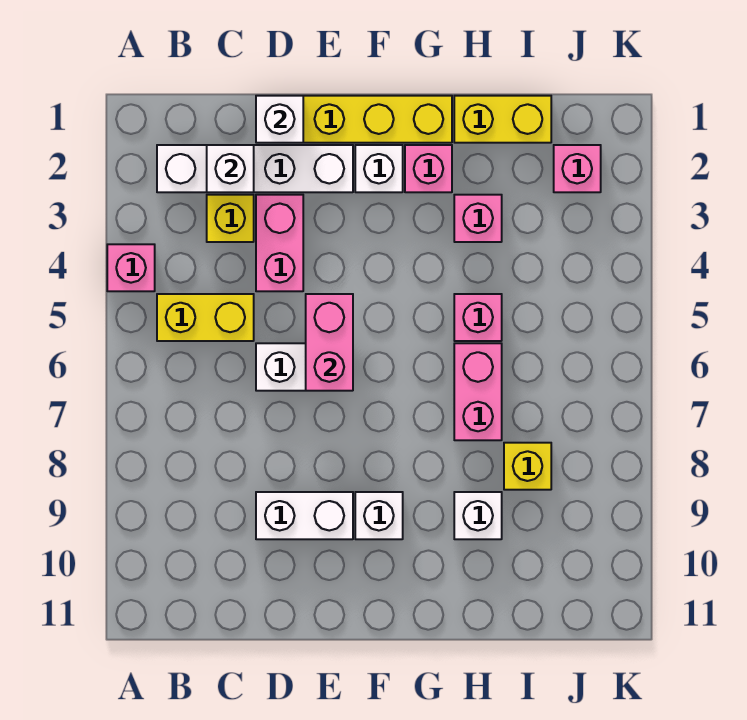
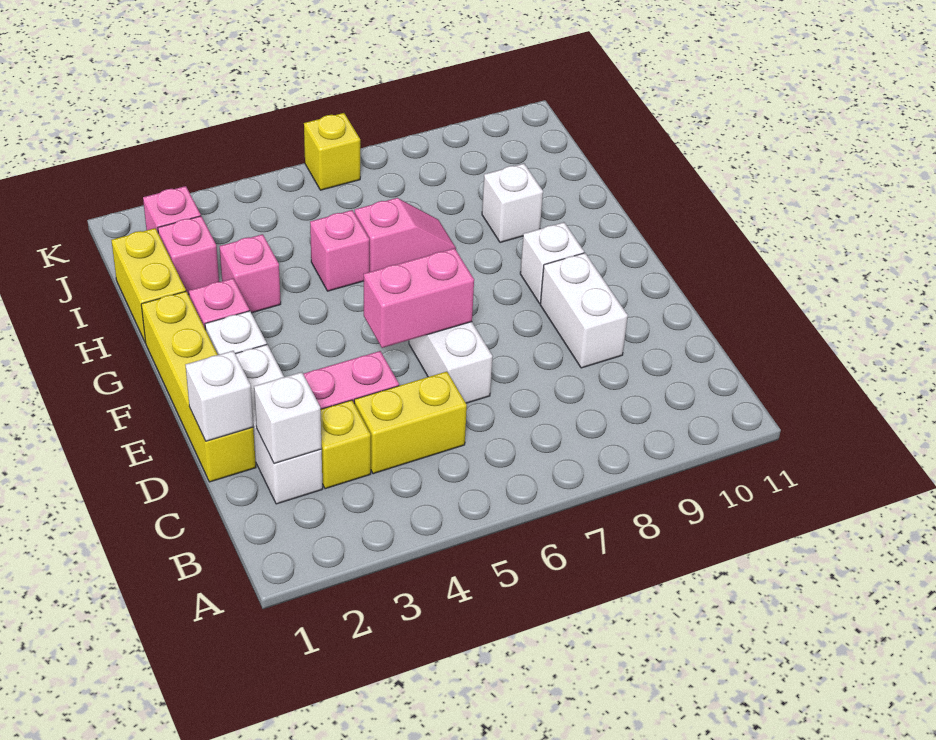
pink brick A4 level 1 -> pink brick I2 level 1
white brick B2:E2 level 1 -> white brick C2:E2 level 1
yellow brick B5:C5 level 1 -> yellow brick C4:C5 level 1
pink brick H6:H7 level 1 -> pink slope H6:H7 level 1 top 6
yellow brick I8 level 1 -> yellow brick K6 level 1

